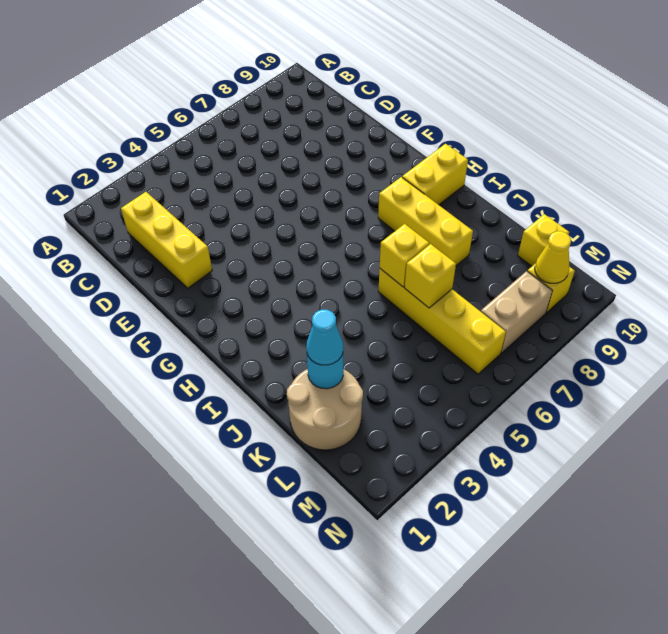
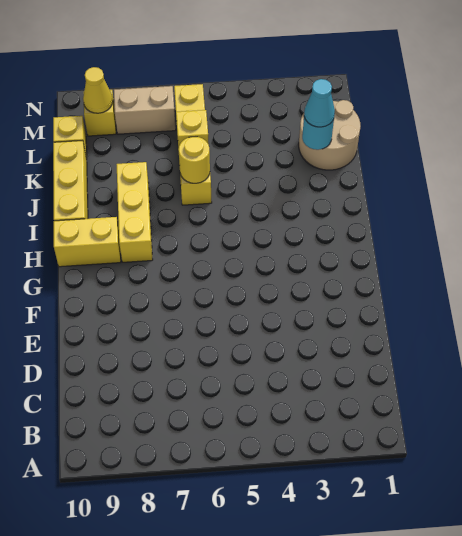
yellow brick C2:E2 level 1 -> yellow brick I10:K10 level 1
yellow brick J6 level 2 -> yellow round brick J6 level 2

